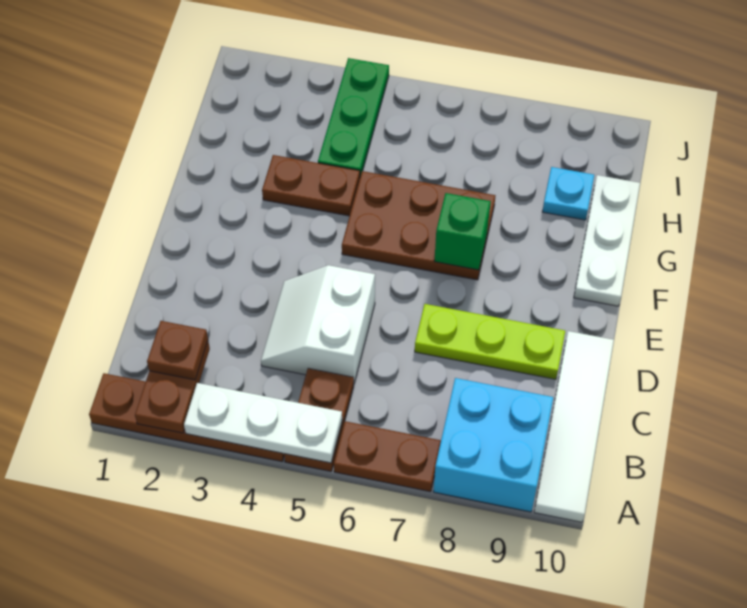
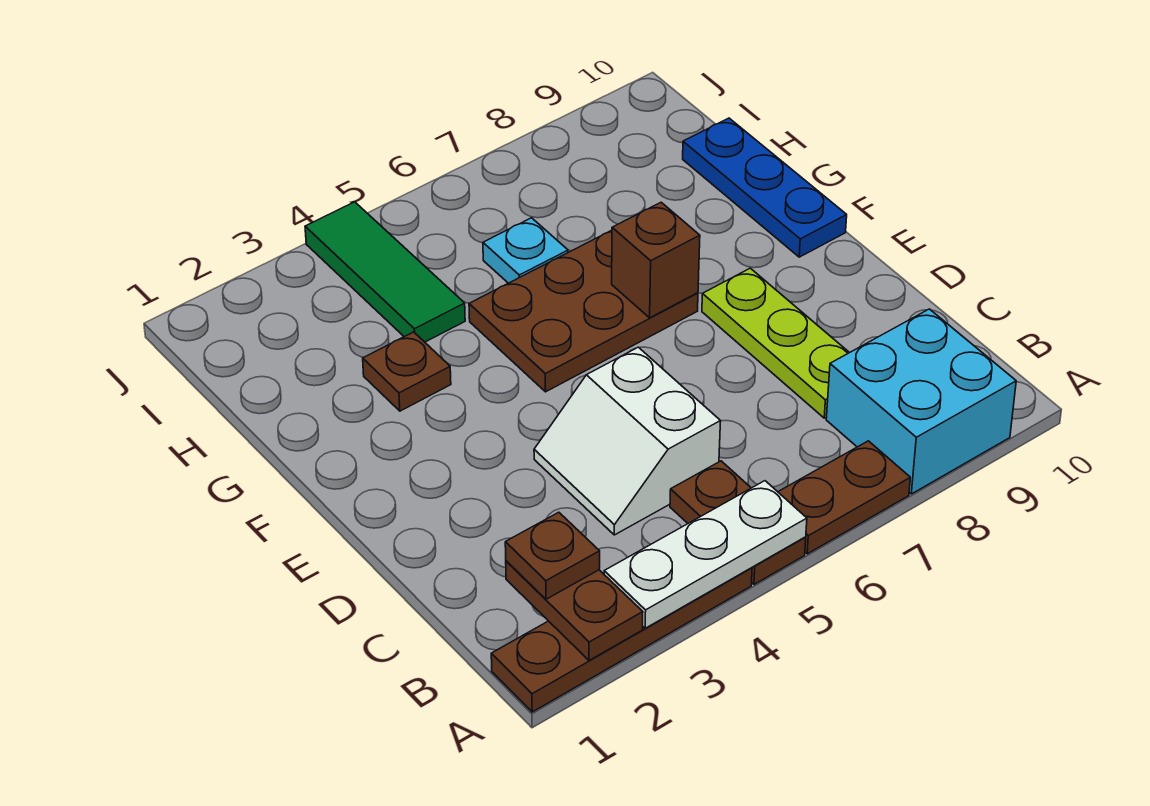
white tile A10:D10 level 1 -> none
lime plate D7:D9 level 1 -> lime plate C8:E8 level 1
green brick F7 level 2 -> brown brick F7 level 2
white plate F10:H10 level 1 -> blue plate F10:H10 level 1
brown plate G3:G4 level 1 -> brown plate G3 level 1
green plate H4:J4 level 1 -> green tile H4:J4 level 1
cyan plate H9 level 1 -> cyan plate H6 level 1

